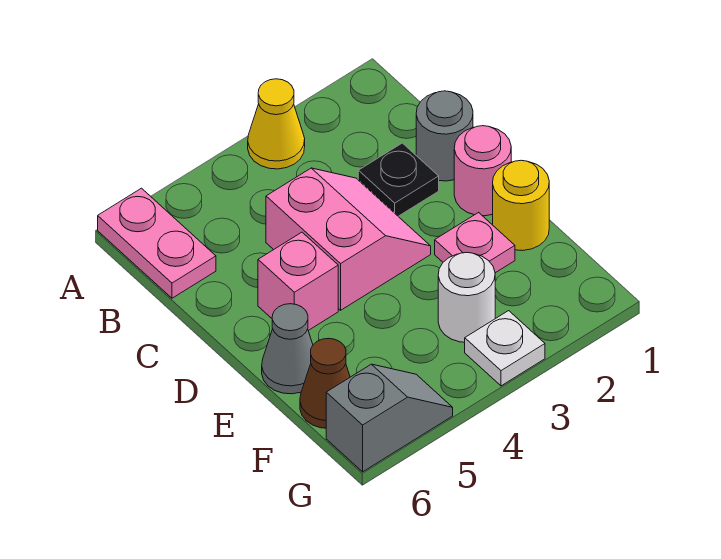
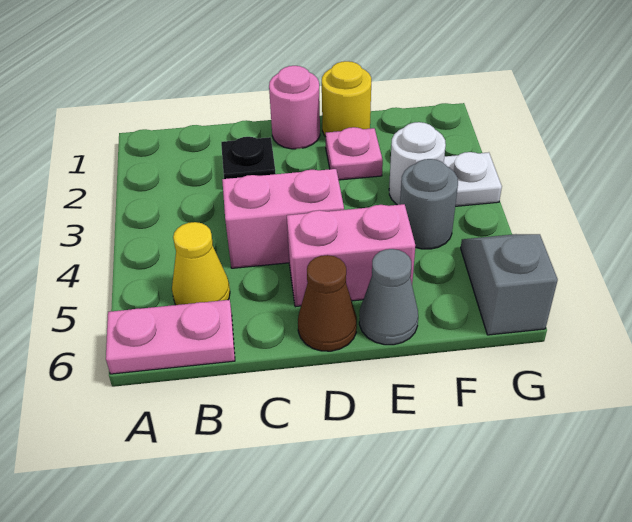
yellow cone A3 level 1 -> yellow cone B5 level 1
grey round brick C1 level 1 -> grey round brick F4 level 1
pink brick D5 level 1 -> pink brick D5:E5 level 1
brown cone F6 level 1 -> brown cone D6 level 1

